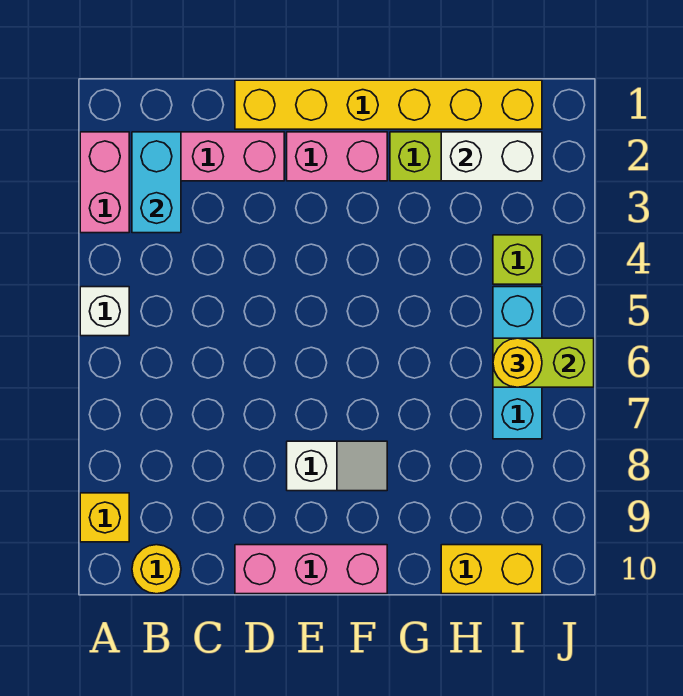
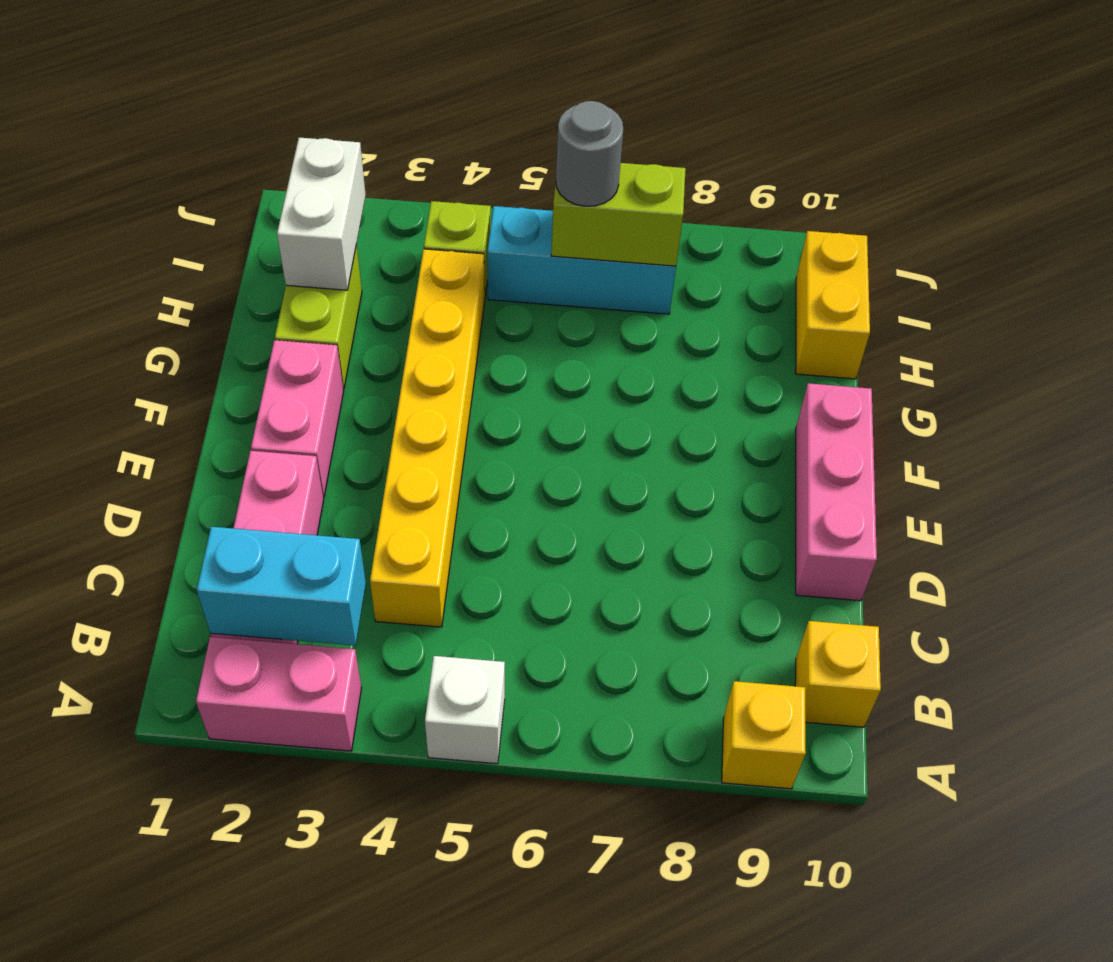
yellow round brick B10 level 1 -> yellow brick B10 level 1
yellow brick D1:I1 level 1 -> yellow brick C4:H4 level 1
white slope E8:F8 level 1 top E -> none
lime brick I6:J6 level 2 -> lime brick I6:I7 level 2
yellow round brick I6 level 3 -> grey round brick I6 level 3

